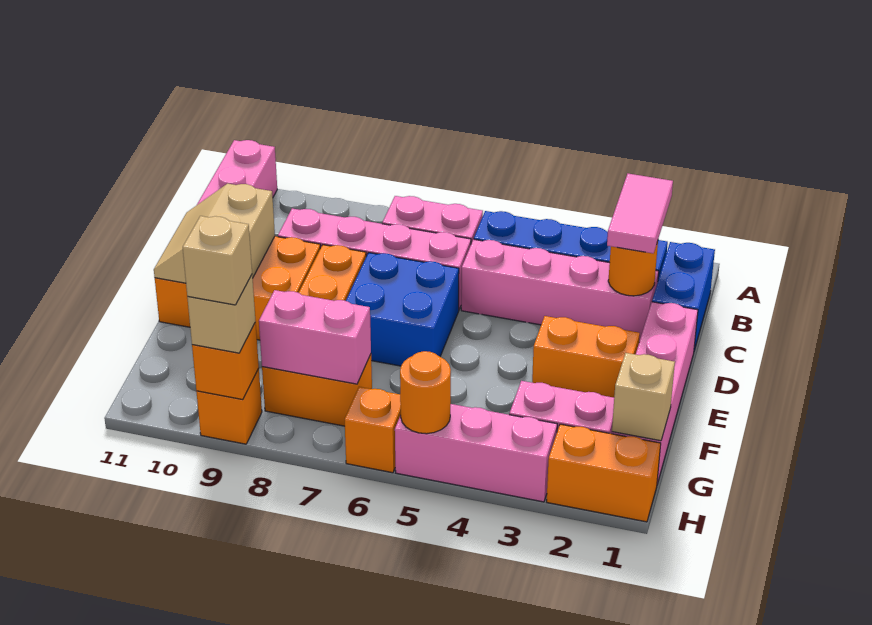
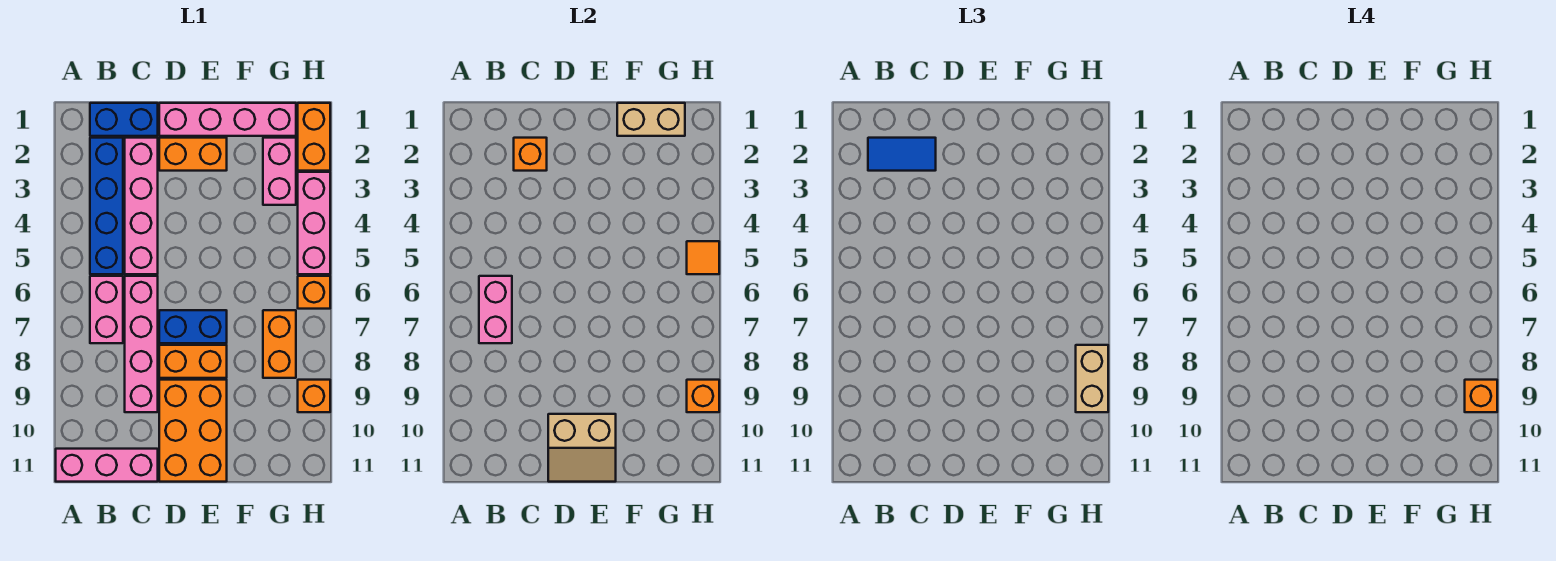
pink tile B2:C2 level 3 -> blue tile B2:C2 level 3
orange round brick C2 level 2 -> orange brick C2 level 2
blue brick D6:E7 level 1 -> blue brick D7:E7 level 1
orange brick E2:E3 level 1 -> orange brick D2:E2 level 1
tan brick G1 level 2 -> tan brick F1:G1 level 2
pink brick G7:G8 level 2 -> pink brick B6:B7 level 2
orange round brick H5 level 2 -> orange tile H5 level 2
tan brick H9 level 3 -> tan brick H8:H9 level 3
tan brick H9 level 4 -> orange brick H9 level 4

